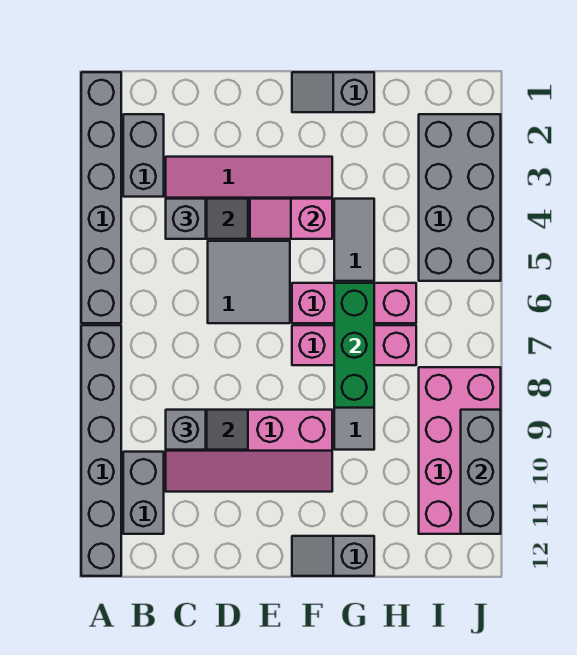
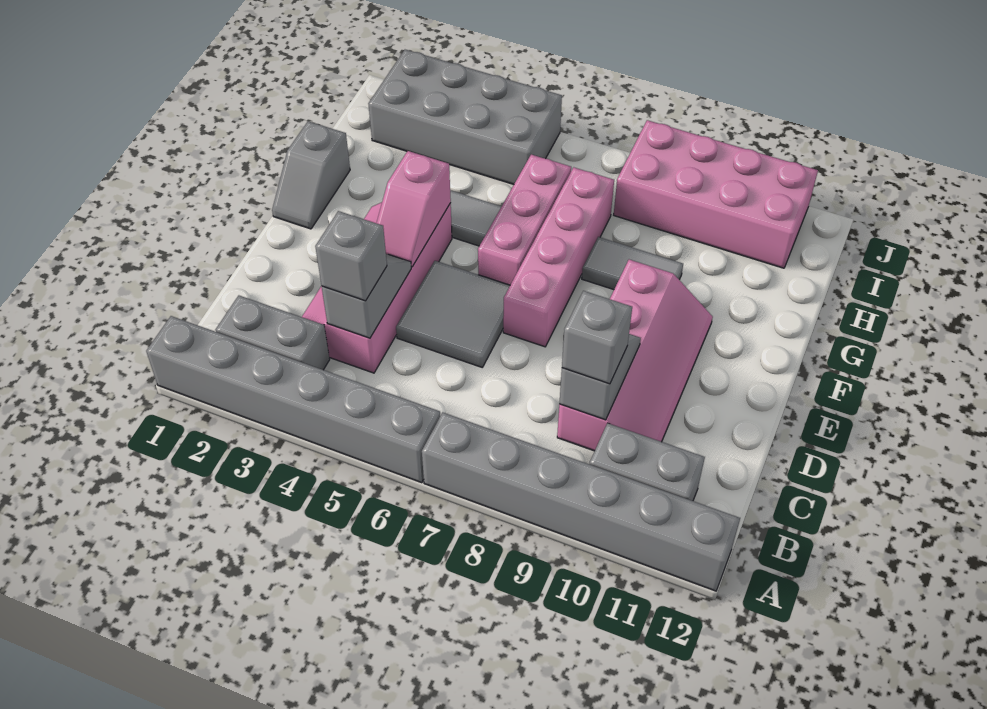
pink brick F7:H7 level 1 -> pink brick E7:H7 level 1
grey slope F12:G12 level 1 top G -> none
green brick G6:G8 level 2 -> none
grey brick J9:J11 level 2 -> none

